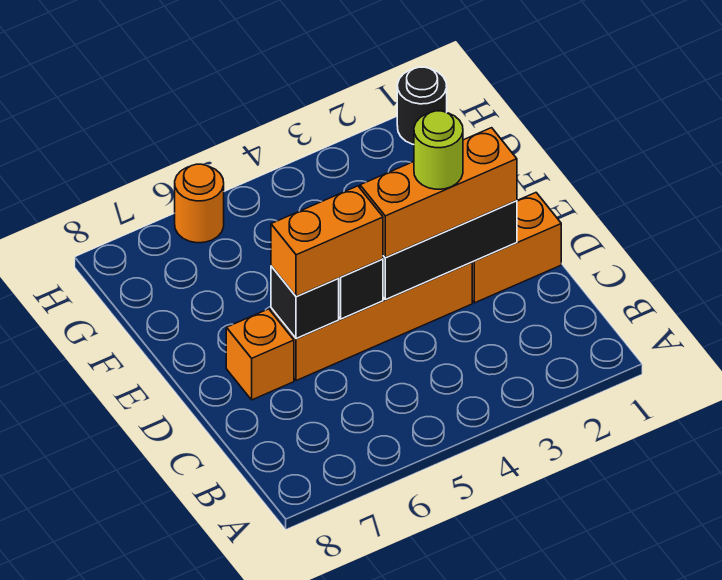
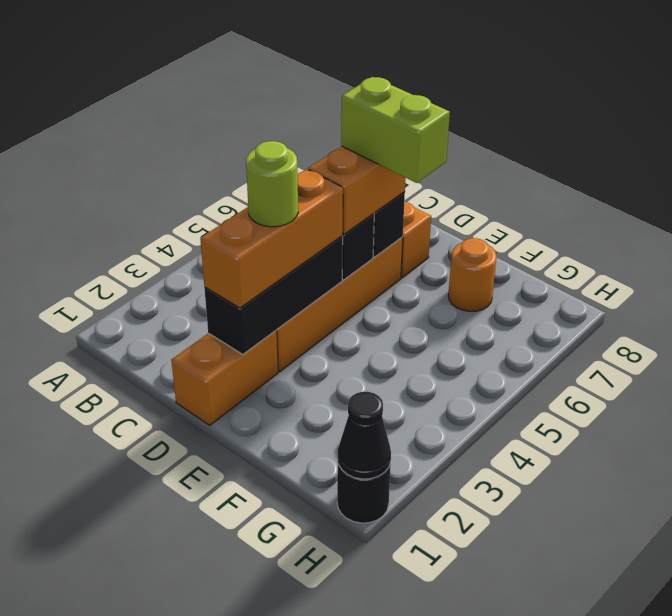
none -> lime brick D6:E6 level 4
none -> black cone H1 level 2
orange round brick H6 level 1 -> orange round brick F7 level 1

